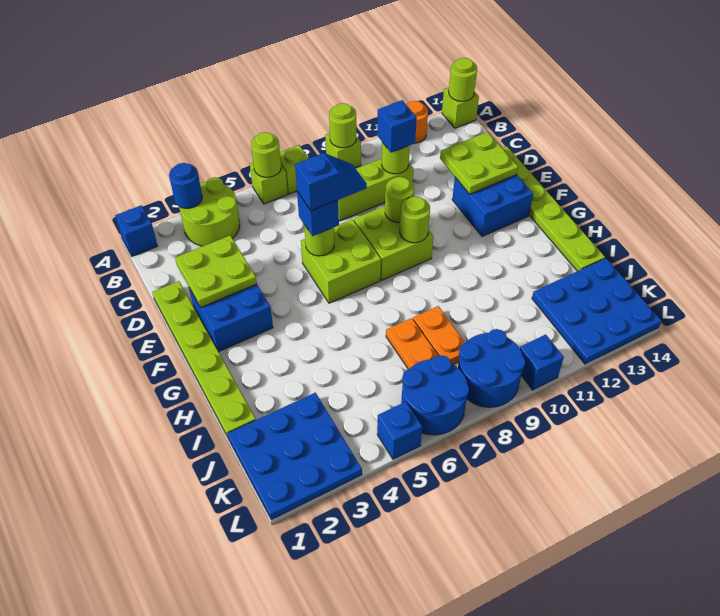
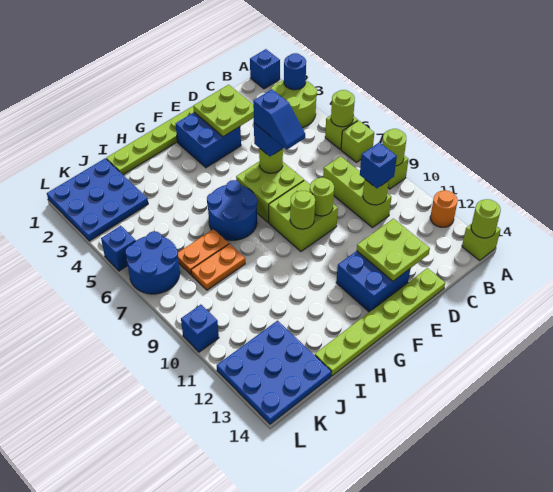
blue round brick K8:L9 level 1 -> blue round brick G6:H7 level 1

